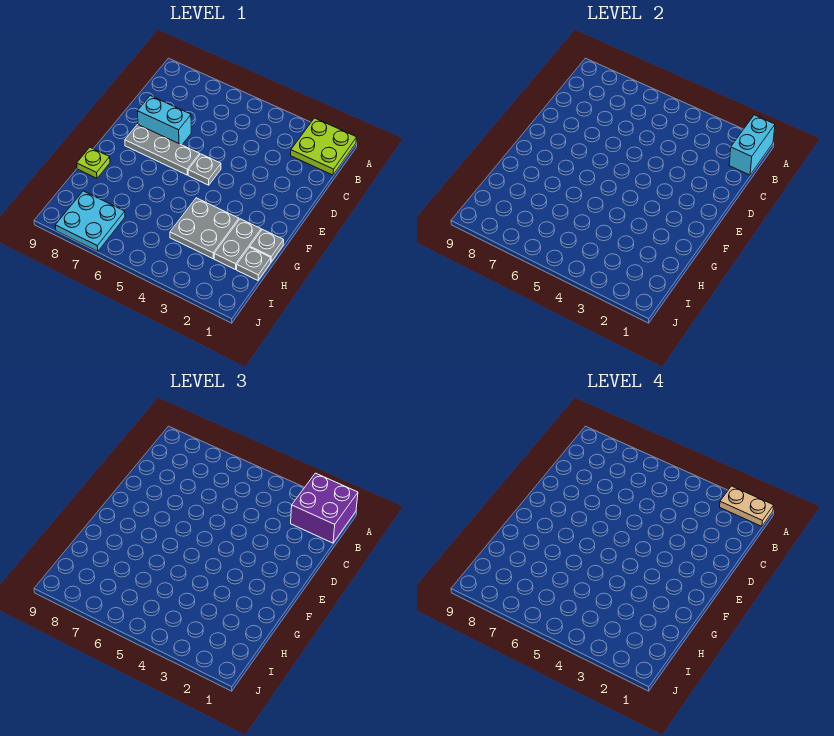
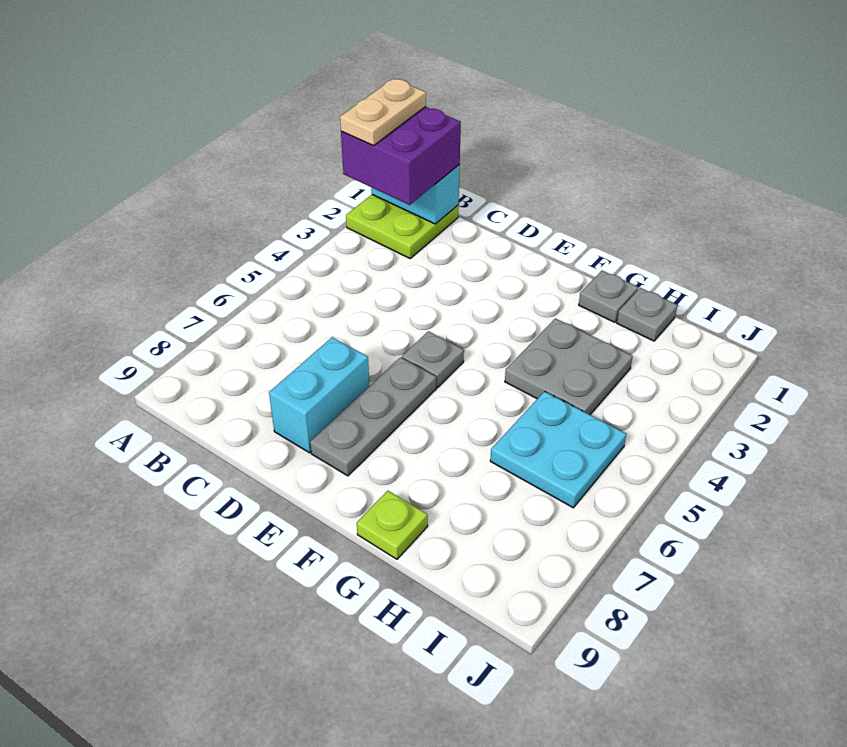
grey plate G2:H2 level 1 -> none
cyan plate I7:J8 level 1 -> cyan plate H5:I6 level 1

